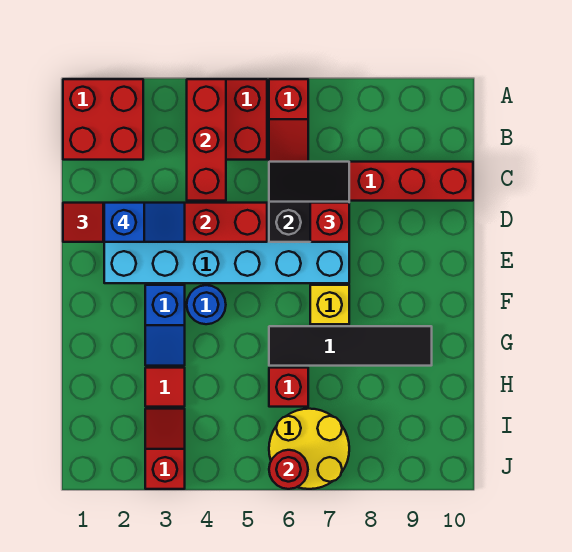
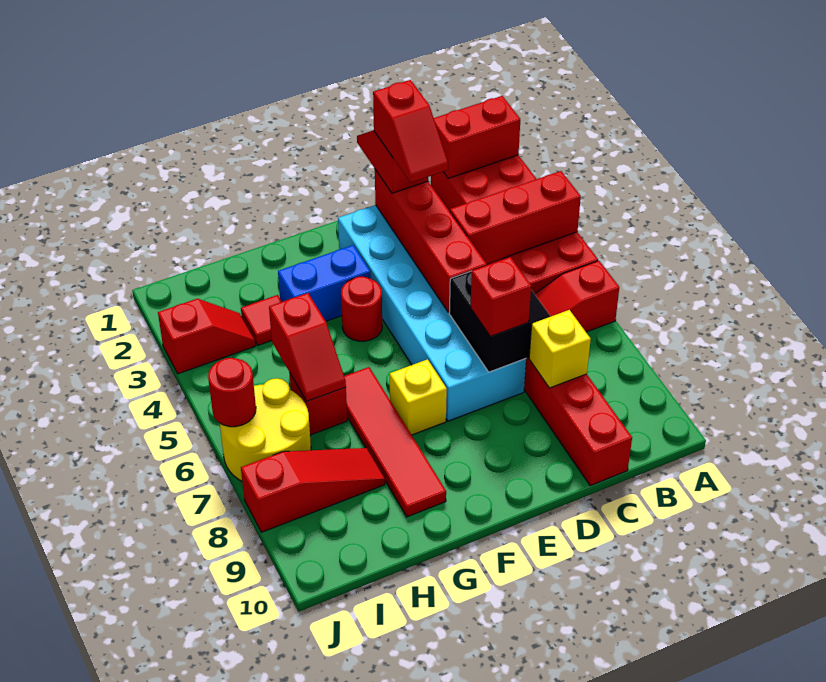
none -> red brick A1:B1 level 2
none -> yellow brick C8 level 2
blue slope D2:D3 level 4 top 2 -> red slope D2:D3 level 4 top 2
blue slope F3:G3 level 1 top F -> blue brick F3:G3 level 1
blue round brick F4 level 1 -> red round brick F4 level 1
black tile G6:G9 level 1 -> red tile G6:G9 level 1
none -> red slope H5:H6 level 2 top 5
none -> red slope H8:J8 level 1 top J

